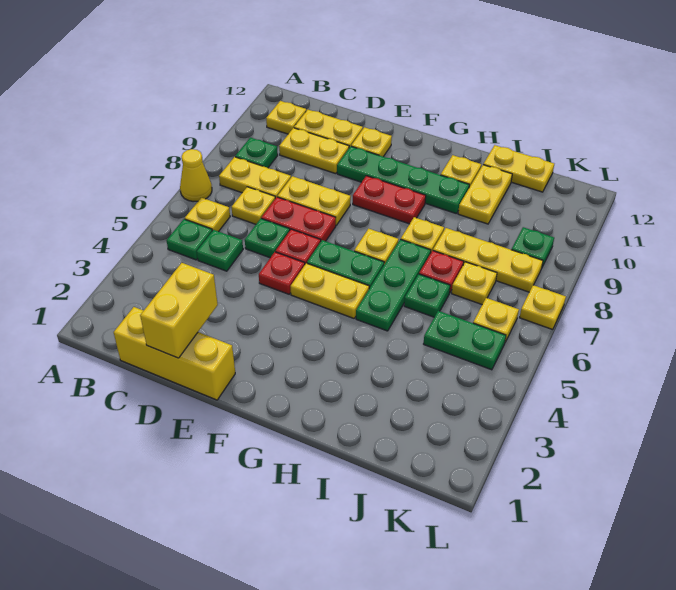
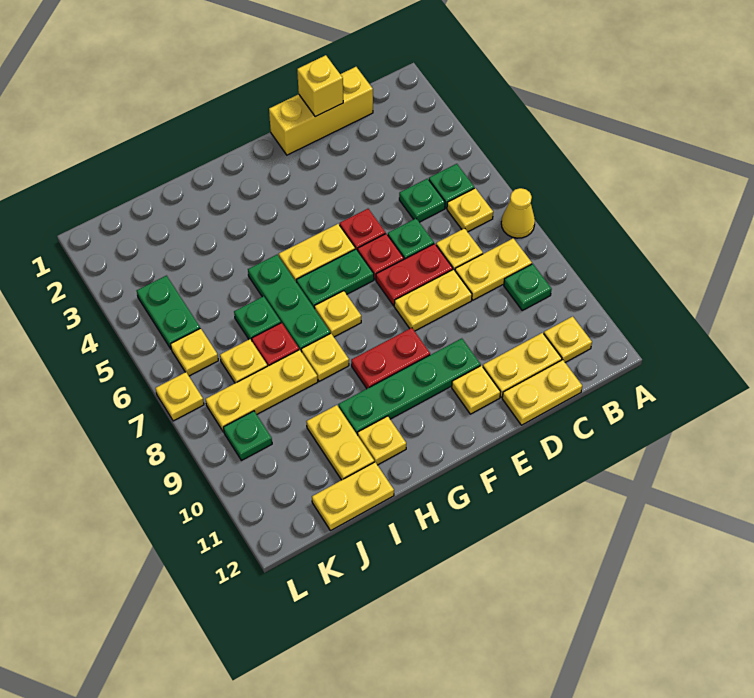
yellow plate C10:D10 level 1 -> yellow plate C12:D12 level 1
yellow brick D1:D2 level 2 -> yellow brick D1 level 2
green plate J5:K5 level 1 -> green plate K4:K5 level 1

